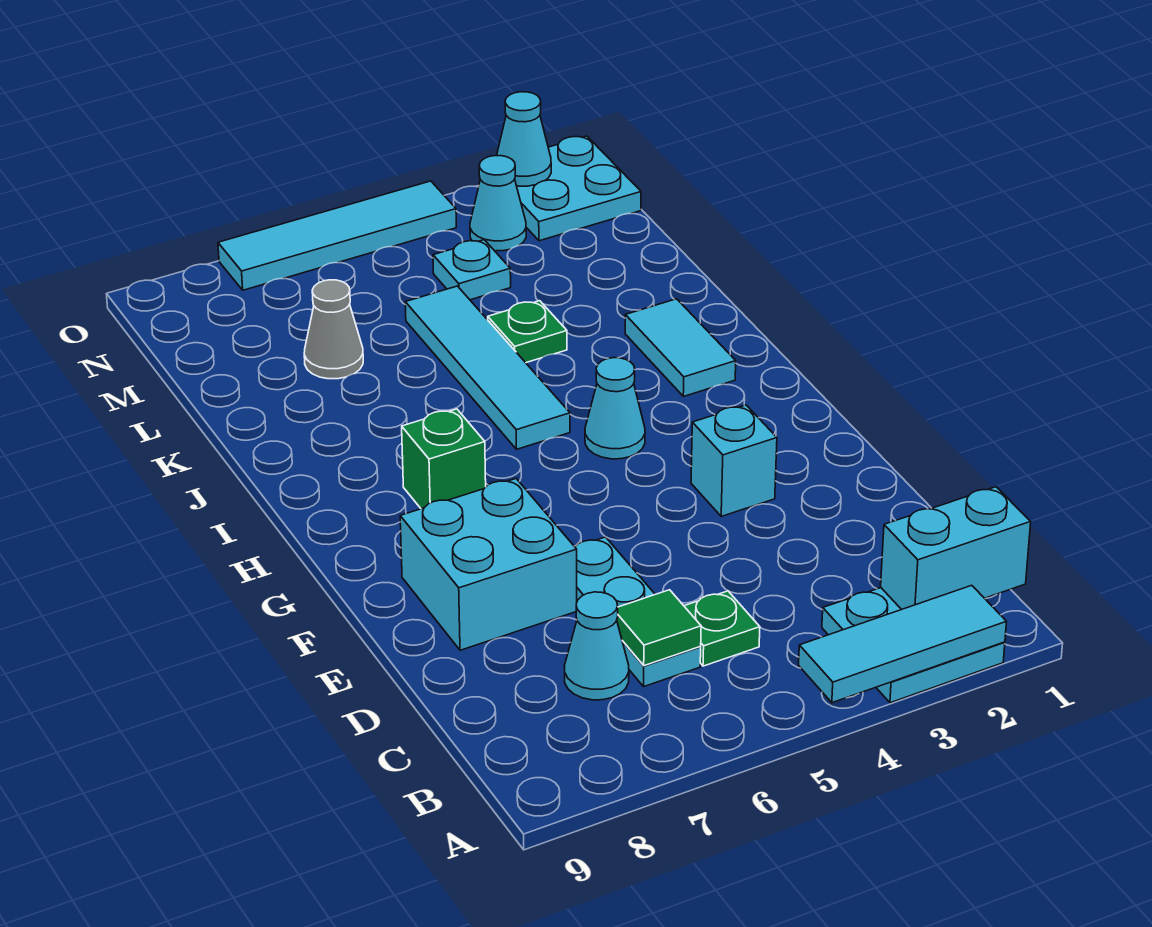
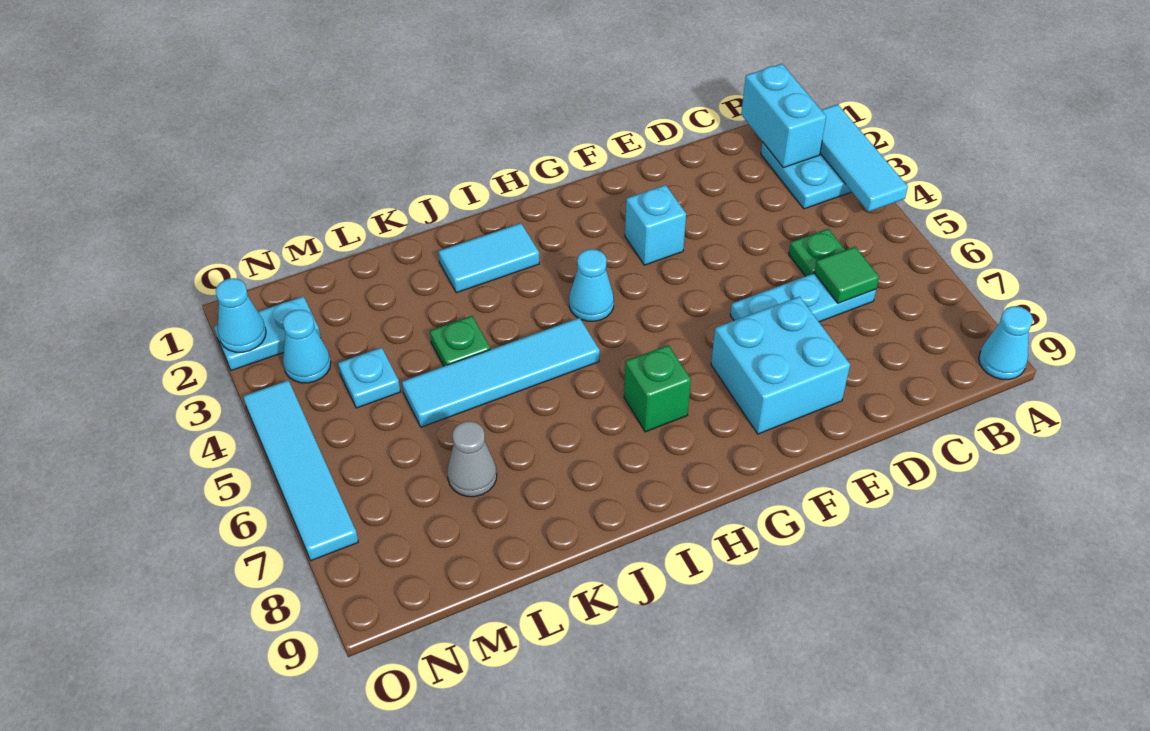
cyan cone C7 level 1 -> cyan cone A9 level 1
cyan plate N1:O2 level 1 -> cyan plate N2:O2 level 1

